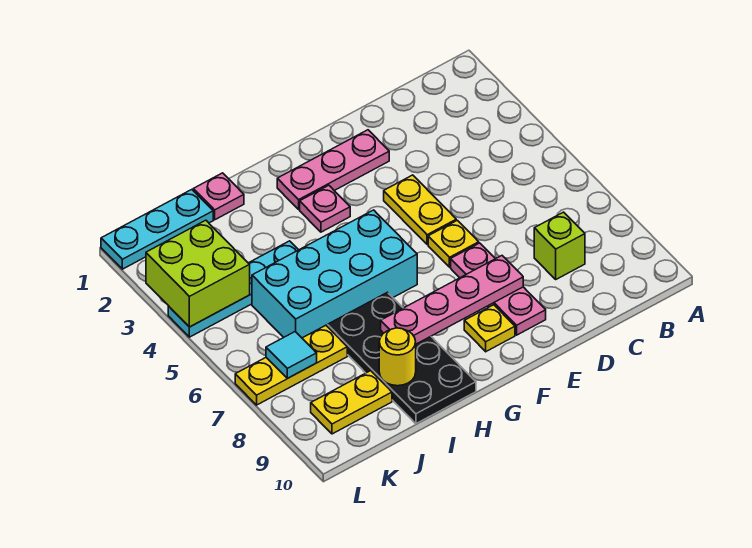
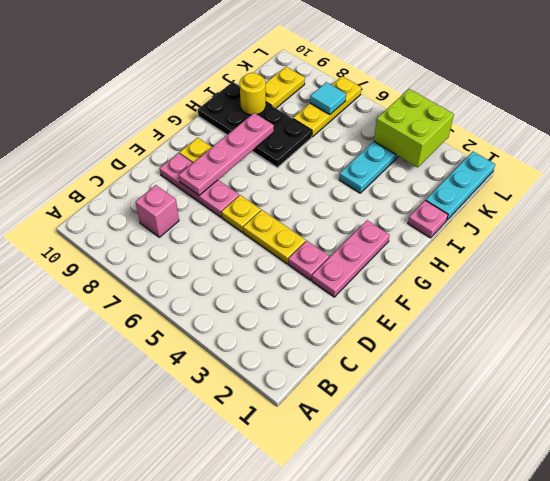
lime brick C8 level 1 -> pink brick C8 level 1
pink plate G3 level 1 -> pink plate E3 level 1
cyan brick G5:J6 level 1 -> none

